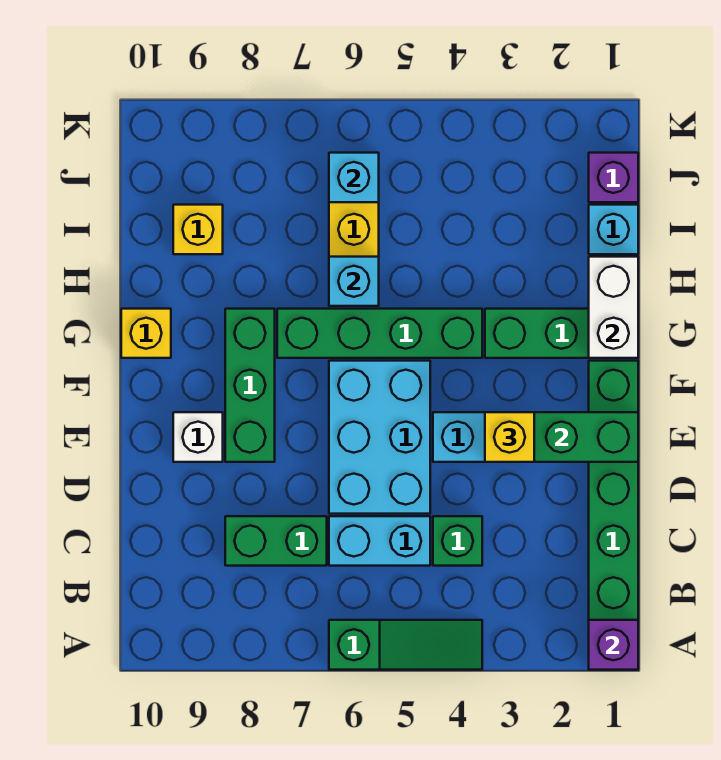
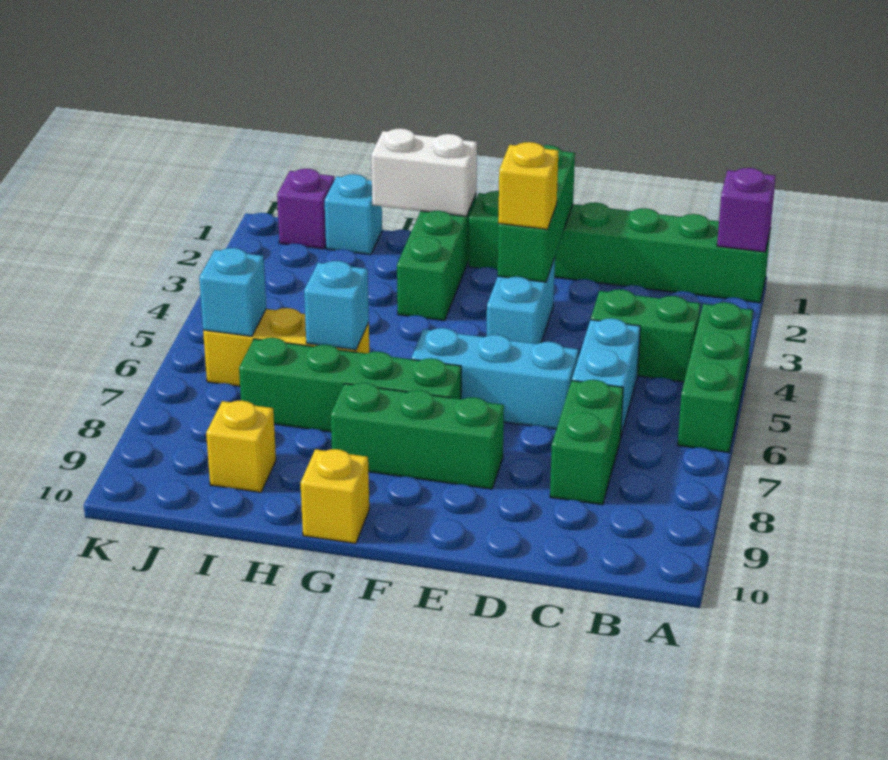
green slope A4:A6 level 1 top 6 -> green brick A4:A6 level 1
green brick C4 level 1 -> green brick B4:C4 level 1
cyan brick D5:F6 level 1 -> cyan brick D6:F6 level 1
white brick E9 level 1 -> none
green brick G4:G7 level 1 -> green brick F7:I7 level 1

